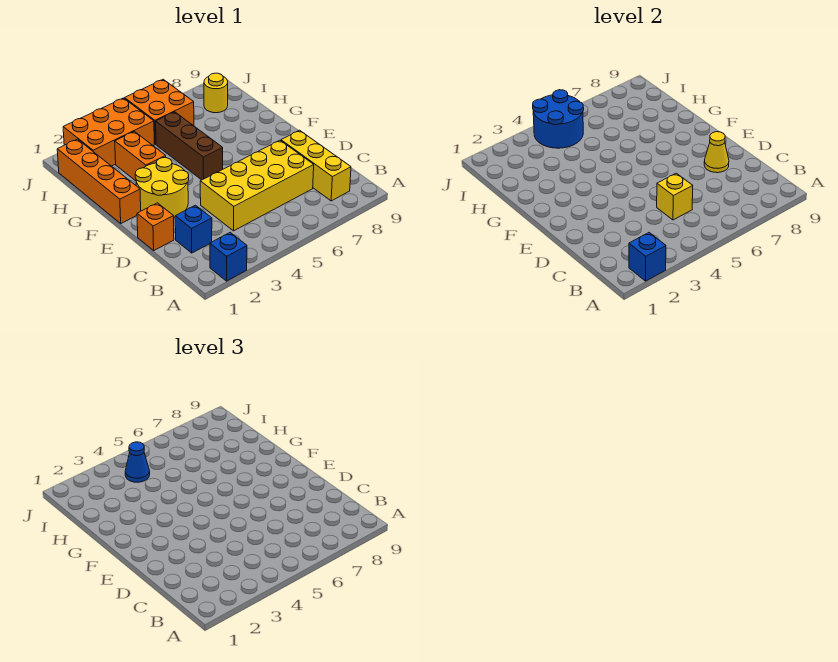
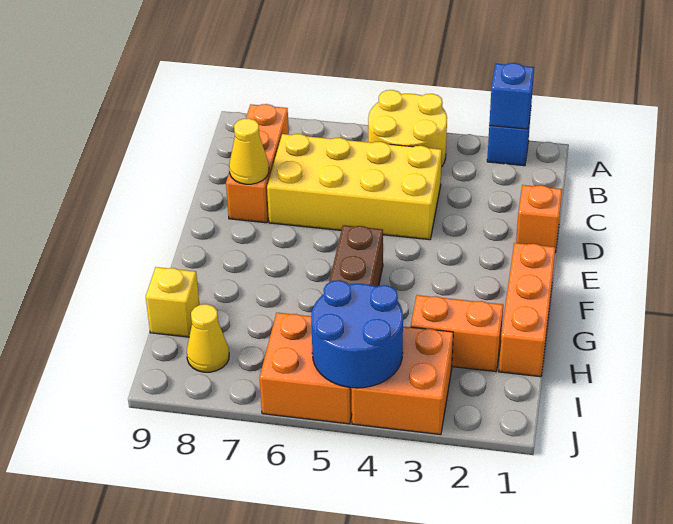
yellow brick B8:D8 level 1 -> orange brick B8:D8 level 1
blue brick C2 level 1 -> none
yellow brick C5 level 2 -> yellow brick H9 level 1
yellow round brick E2:F3 level 1 -> yellow round brick A4:B5 level 1
orange brick F1:I1 level 1 -> orange brick F1:H1 level 1
orange brick G3:H3 level 1 -> orange brick H2:H3 level 1
orange brick I2:J4 level 1 -> orange brick I3:J4 level 1
blue cone I4 level 3 -> none
yellow round brick I8 level 1 -> yellow cone I8 level 1

